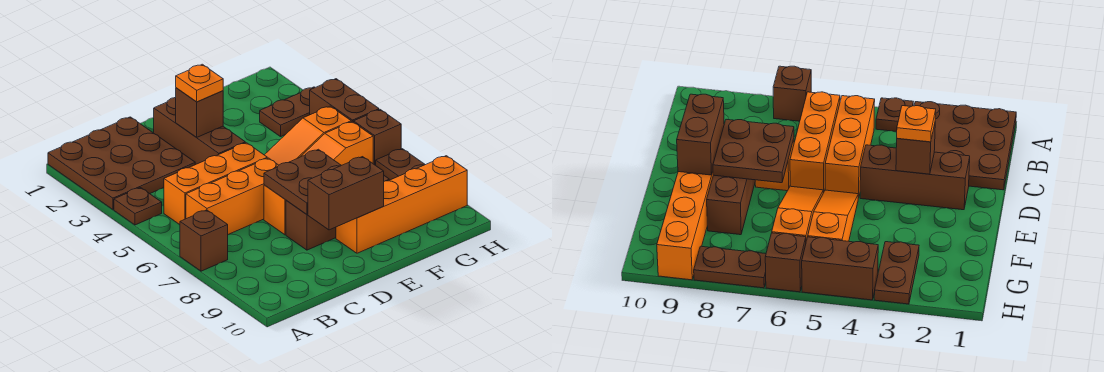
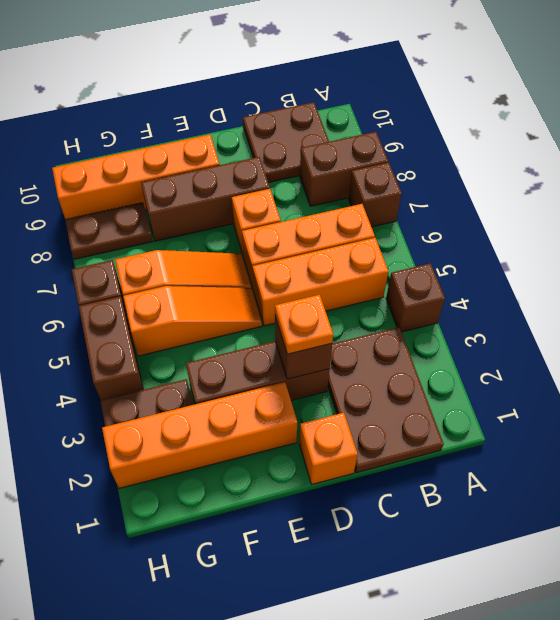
brown plate A1:C3 level 1 -> brown plate B1:C3 level 1
brown plate A4 level 1 -> brown brick A4 level 1
none -> orange brick D1 level 1
brown brick D2:D4 level 1 -> brown brick D3:F3 level 1
brown plate D7:E8 level 2 -> brown plate B9:C10 level 1
brown brick D9:E9 level 2 -> brown brick A8:B8 level 1
none -> orange brick E2:H2 level 1
brown plate H7:H8 level 1 -> brown plate G8:H8 level 1

